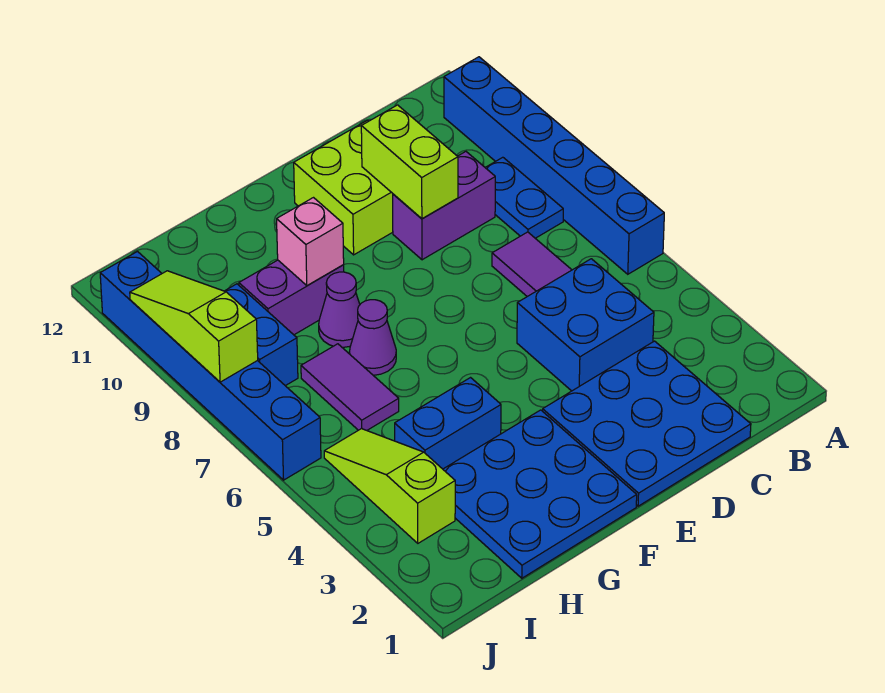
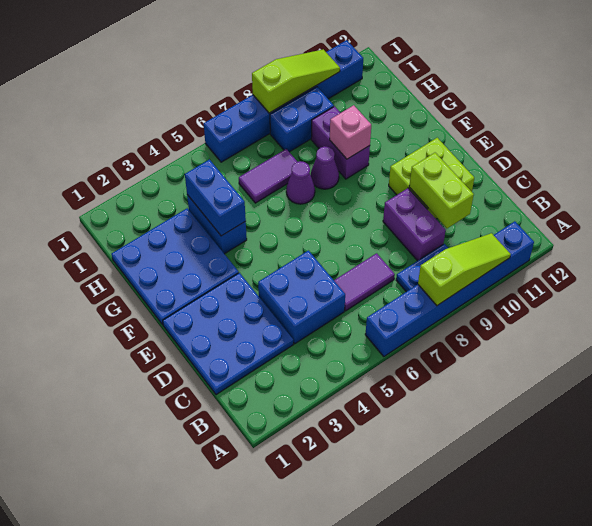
lime brick D9:D10 level 2 -> lime brick C10:D10 level 2
none -> blue brick G4:H4 level 2
lime slope I3:I5 level 1 top 3 -> lime slope A8:A10 level 2 top 8

